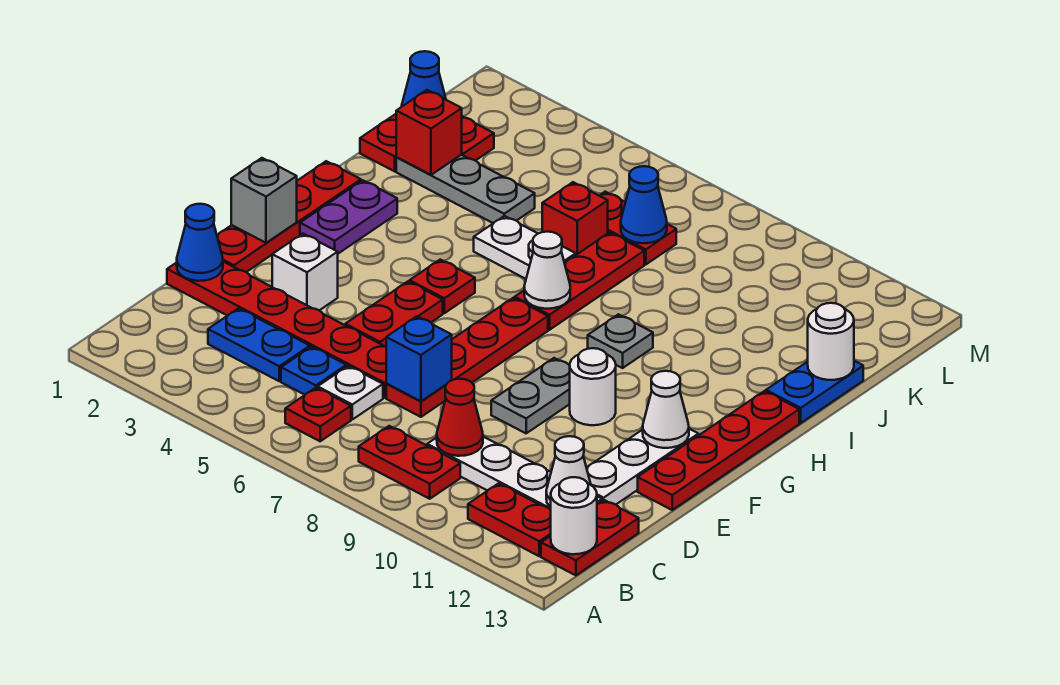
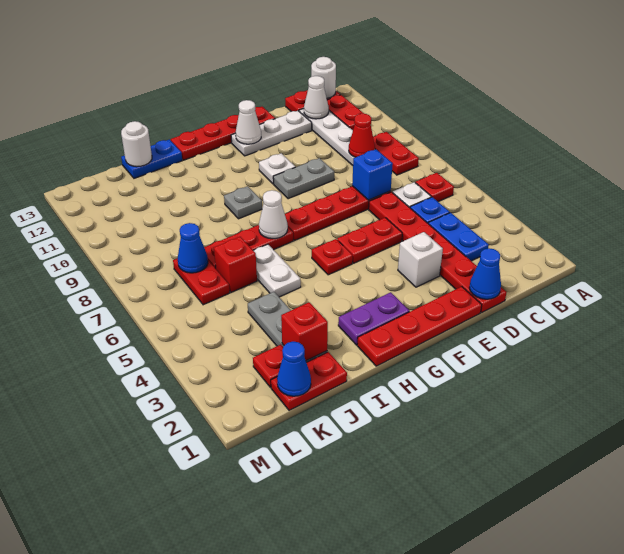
grey brick F1 level 2 -> none
white round brick F10 level 1 -> white plate F10 level 1

